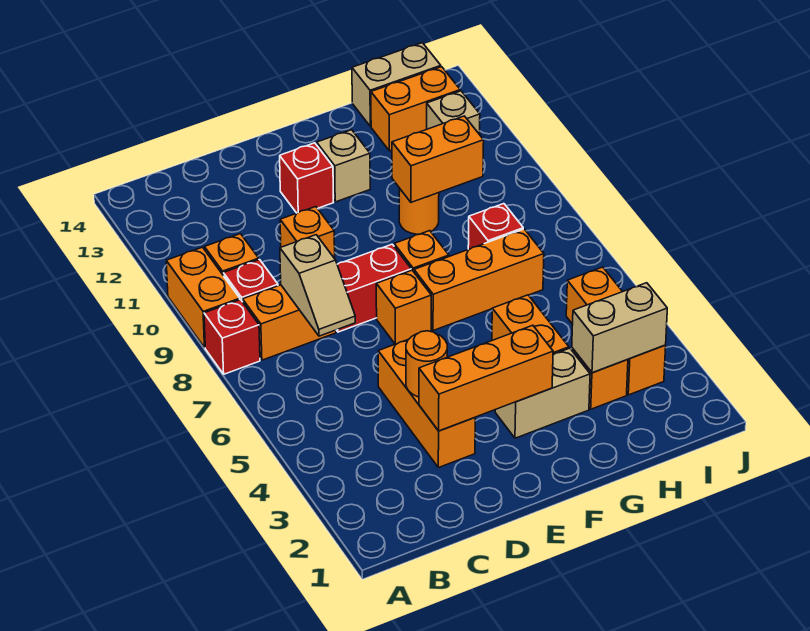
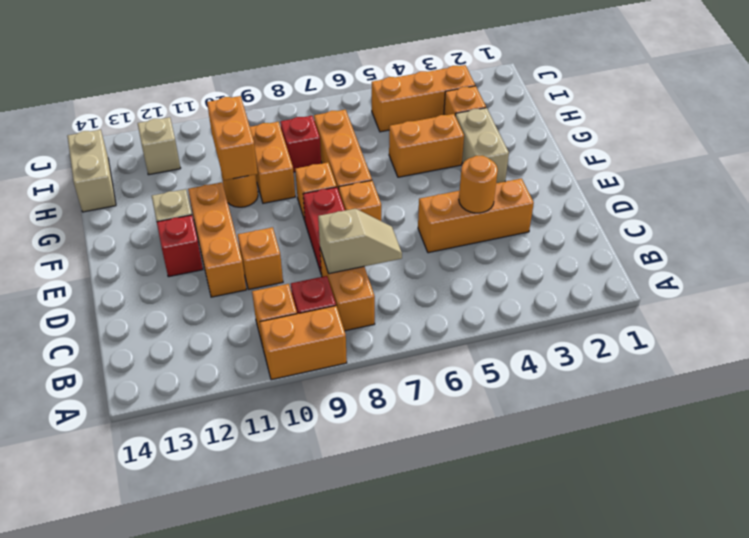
red brick A8 level 1 -> none
orange brick D3:F3 level 2 -> orange brick D11:F11 level 1
tan brick H3:I3 level 2 -> none
orange brick H13:I13 level 1 -> orange brick G9:H9 level 1

